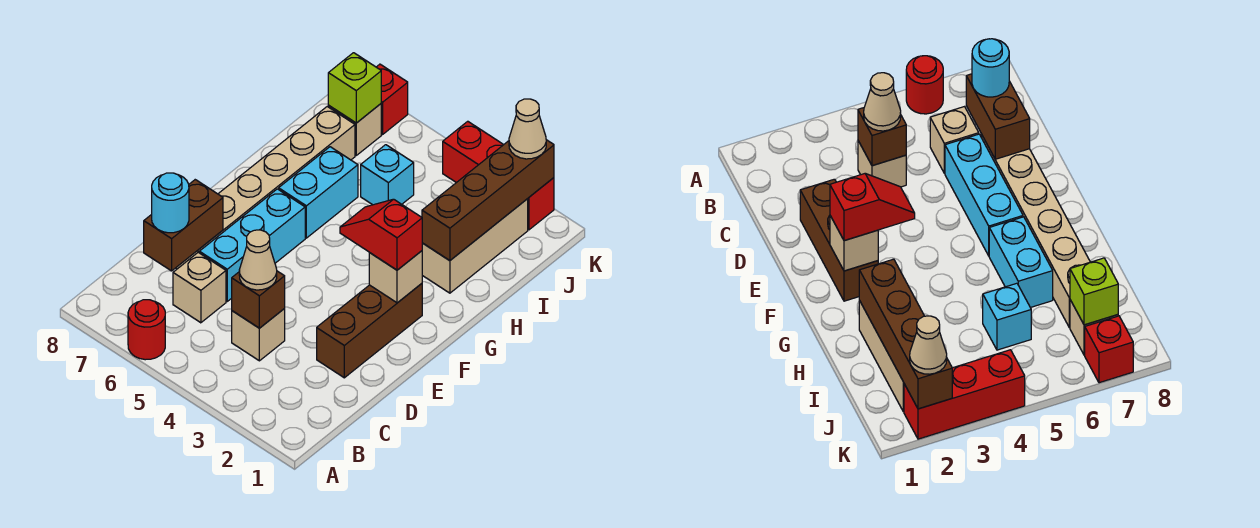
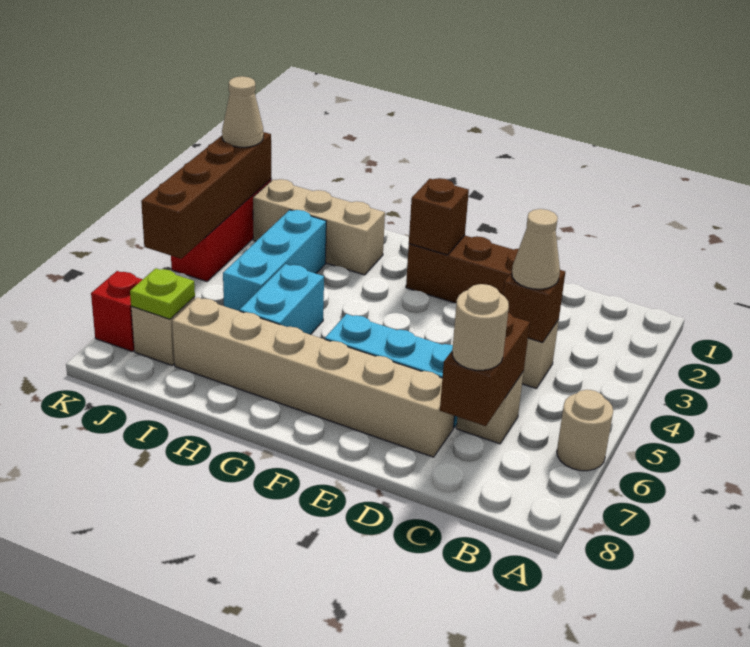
red round brick A6 level 1 -> tan round brick A6 level 1
brown brick C7:D7 level 2 -> brown brick C6:C7 level 2
cyan round brick C7 level 3 -> tan round brick C7 level 3
tan brick F2 level 2 -> brown brick F2 level 2
red slope F2:F3 level 3 top 2 -> none
cyan brick G6:H6 level 1 -> cyan brick H5:H6 level 1
brown brick H2:K2 level 2 -> brown brick K2:K5 level 2
cyan brick I5 level 1 -> cyan brick I3:I5 level 1
lime brick J7 level 2 -> lime plate J7 level 2

